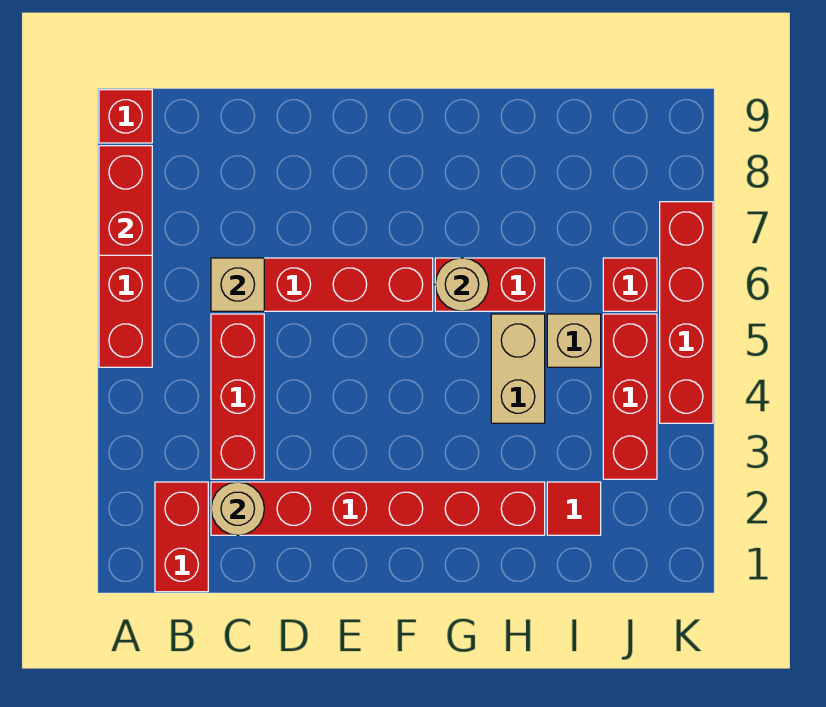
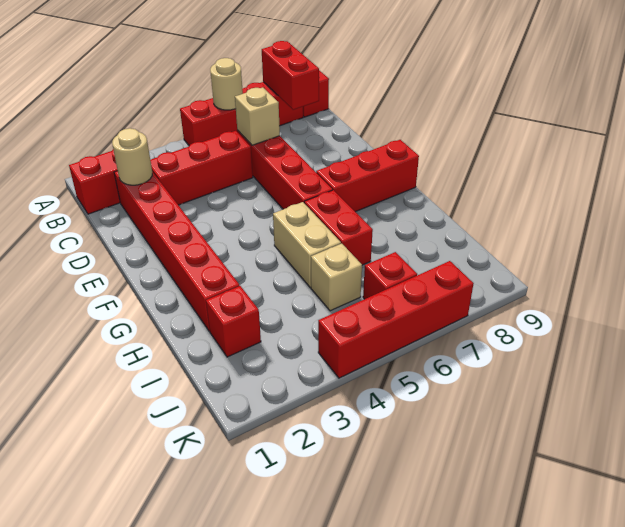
red brick A7:A8 level 2 -> red brick A8:B8 level 2
tan round brick G6 level 2 -> tan round brick A6 level 2
tan brick H4:H5 level 1 -> tan brick G5:H5 level 1
red tile I2 level 1 -> red brick I2 level 1
red brick J3:J5 level 1 -> red brick F7:F9 level 1

